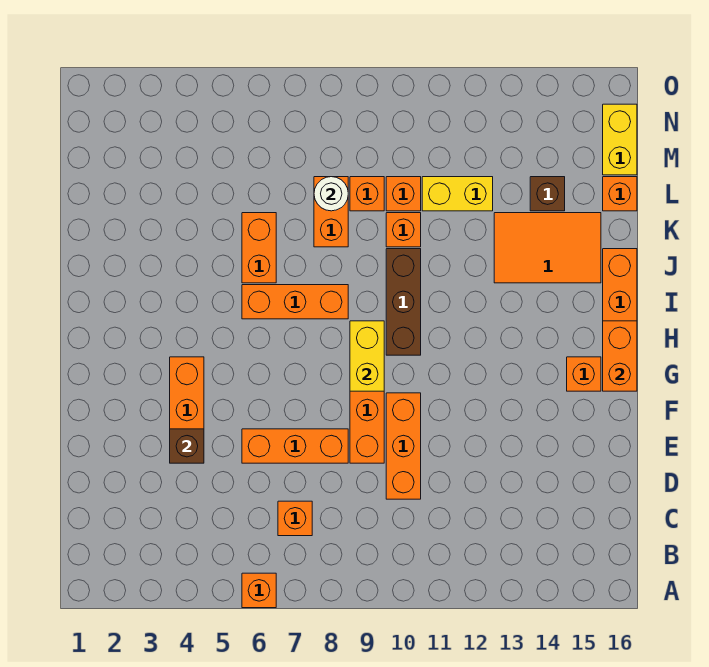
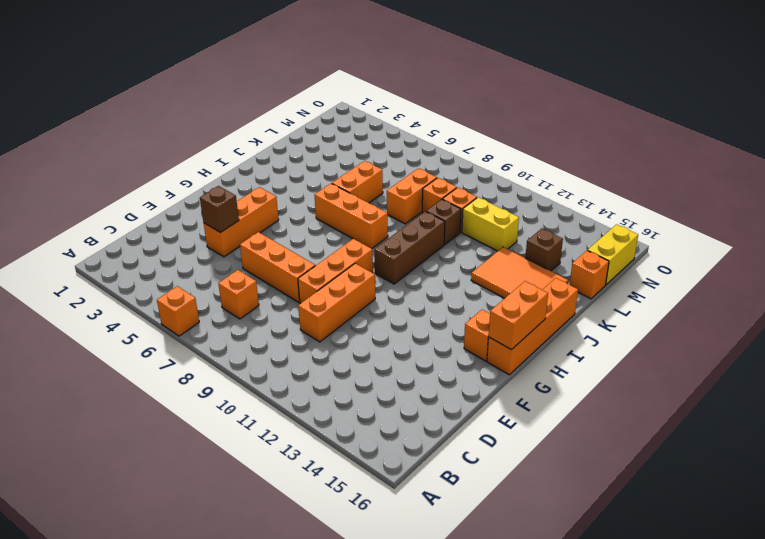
yellow brick G9:H9 level 2 -> none
orange brick K10 level 1 -> brown brick K10 level 1
white round brick L8 level 2 -> none

